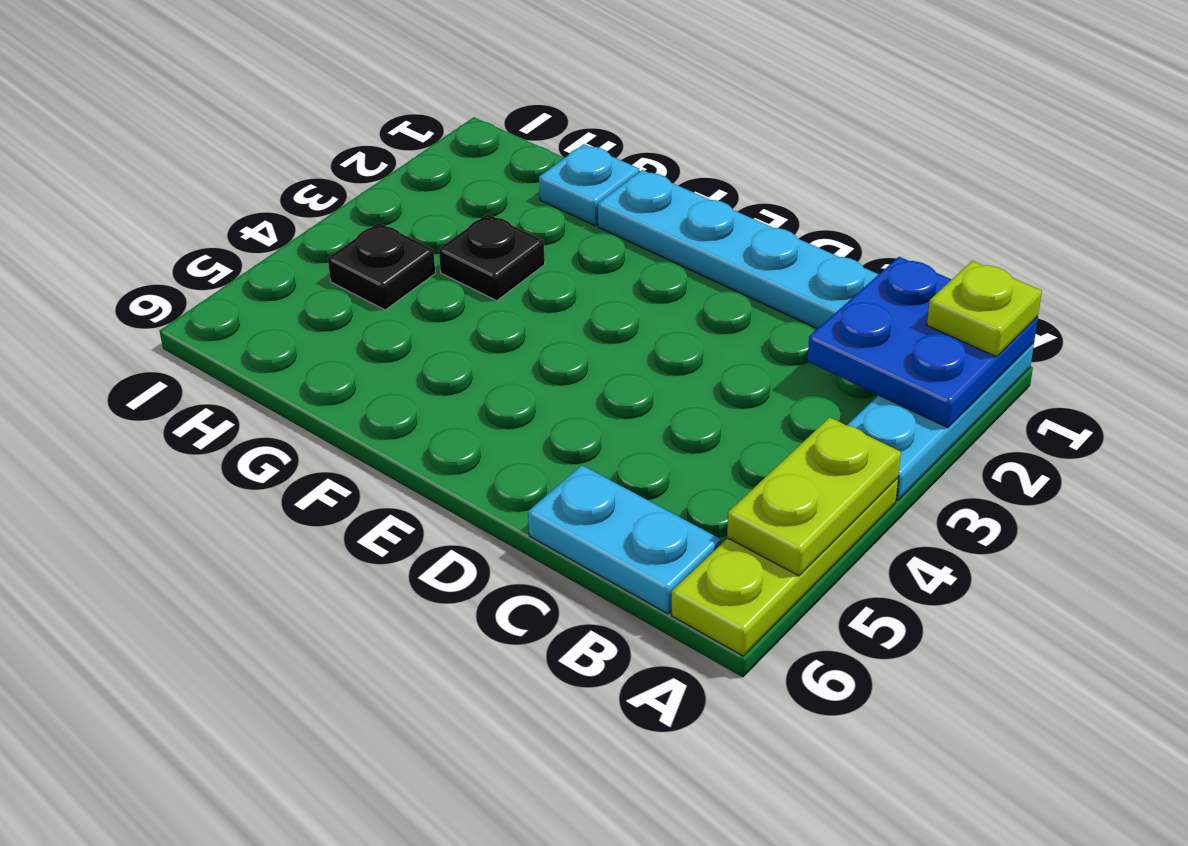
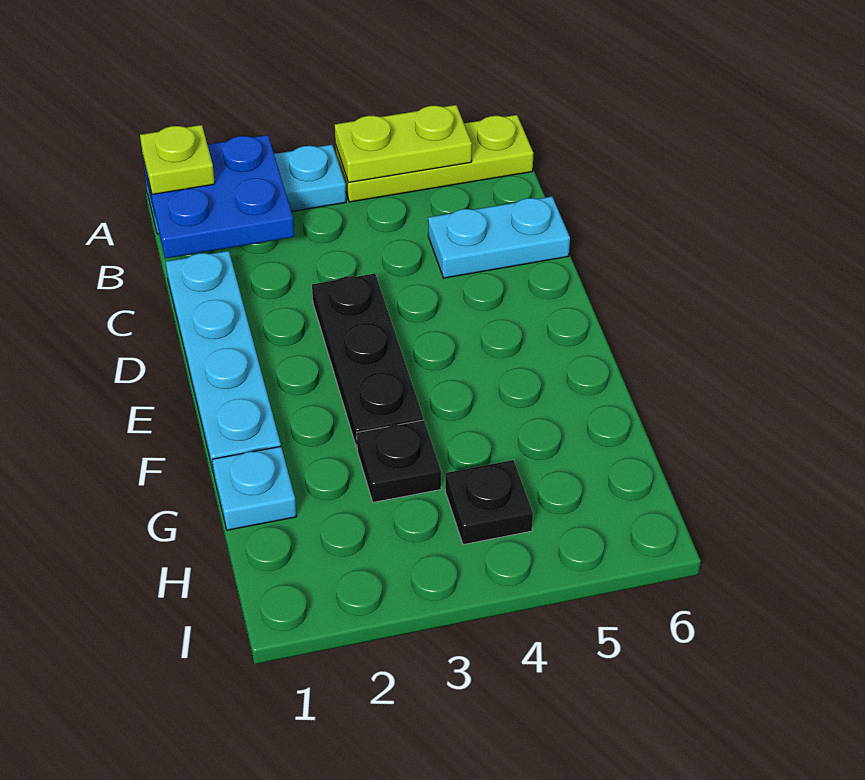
cyan plate B6:C6 level 1 -> cyan plate C5:C6 level 1
none -> black plate D3:F3 level 1

